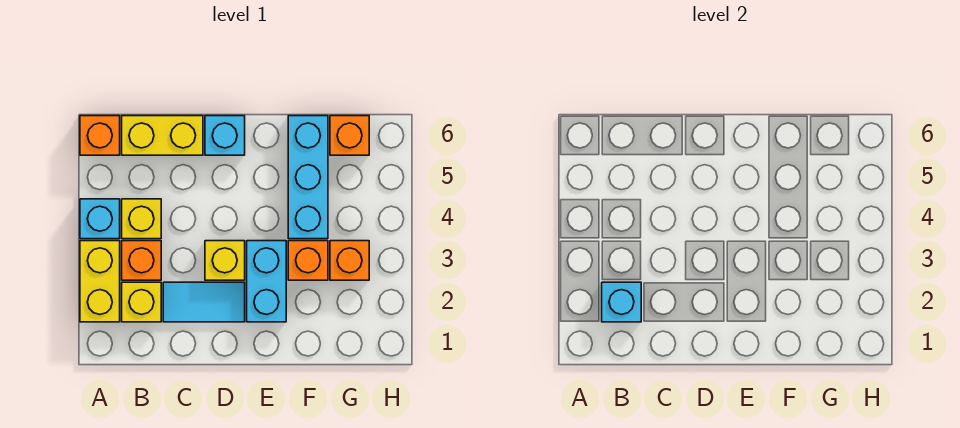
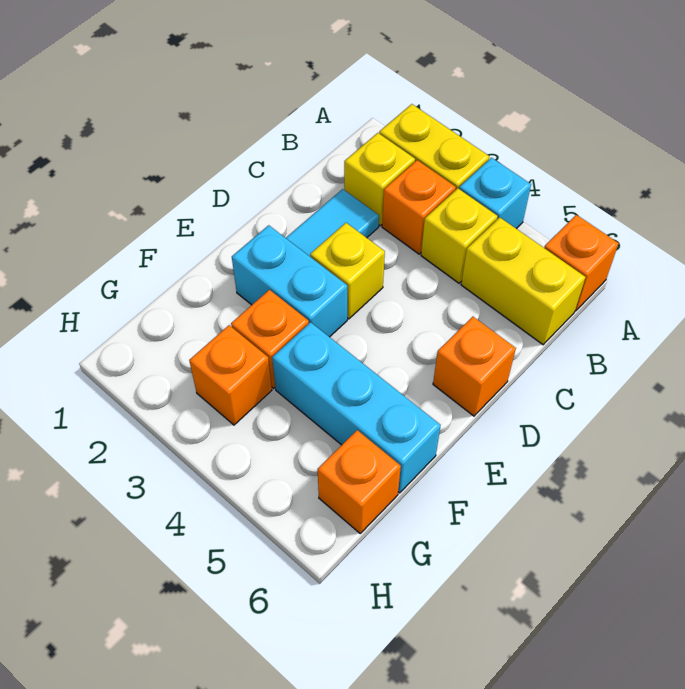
cyan brick B2 level 2 -> none
yellow brick B6:C6 level 1 -> yellow brick B5:B6 level 1
cyan brick D6 level 1 -> orange brick D6 level 1

